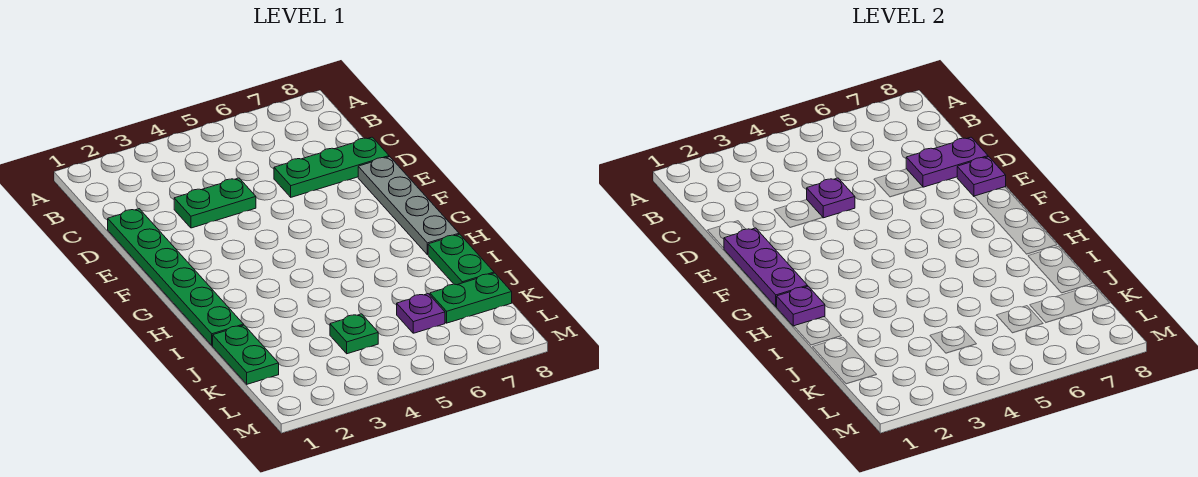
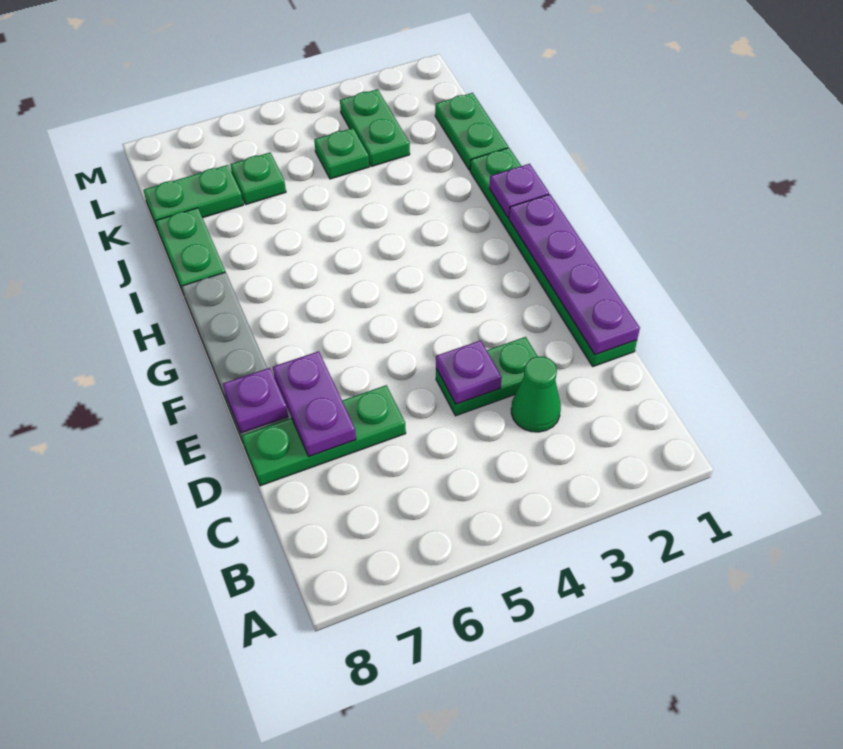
none -> green cone C3 level 1
purple plate D7:D8 level 2 -> purple plate D7:E7 level 2
purple plate E1:G1 level 2 -> purple plate D1:G1 level 2
none -> green plate K3:L3 level 1
purple plate K6 level 1 -> green plate K6 level 1

